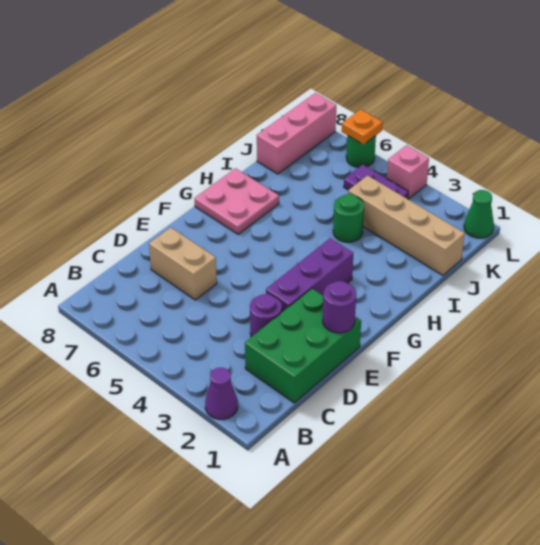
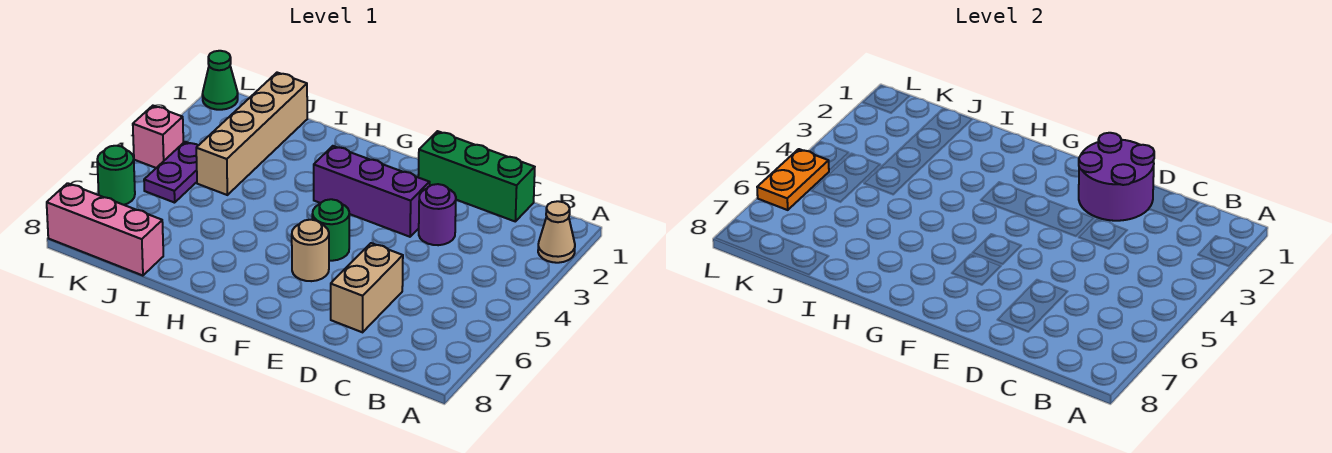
purple cone A2 level 1 -> tan cone A2 level 1
green brick C1:E2 level 1 -> green brick C1:E1 level 1
purple round brick E1 level 2 -> purple round brick D1:E2 level 2
none -> tan round brick F6 level 1
pink plate G7:H8 level 1 -> none
green round brick I4 level 1 -> green round brick F5 level 1
orange plate L6 level 2 -> orange plate L5:L6 level 2

